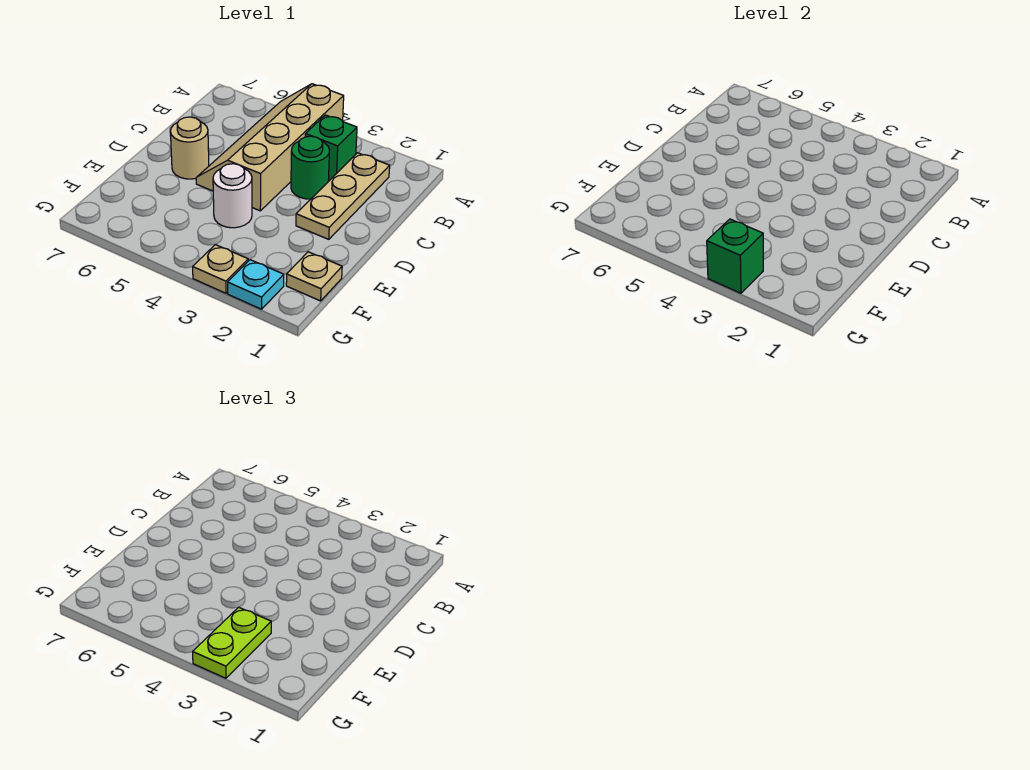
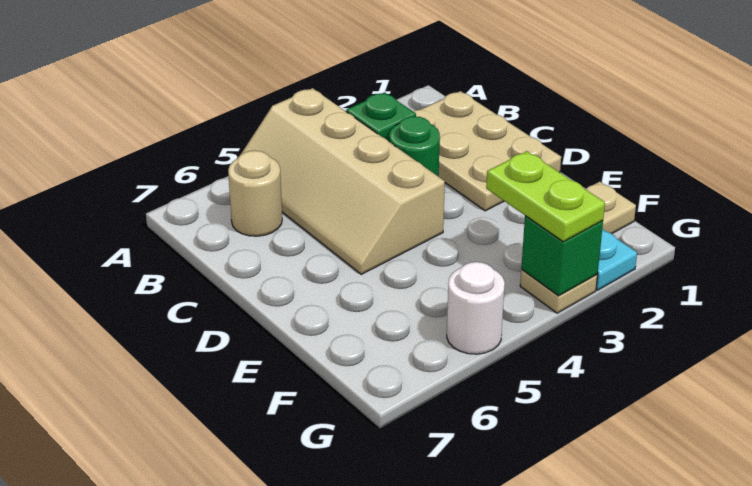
tan plate B2:D2 level 1 -> tan plate B1:D2 level 1
tan round brick D6 level 1 -> tan round brick B6 level 1
white round brick E4 level 1 -> white round brick G5 level 1

